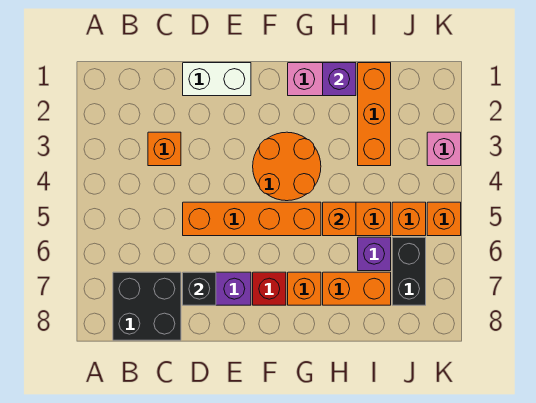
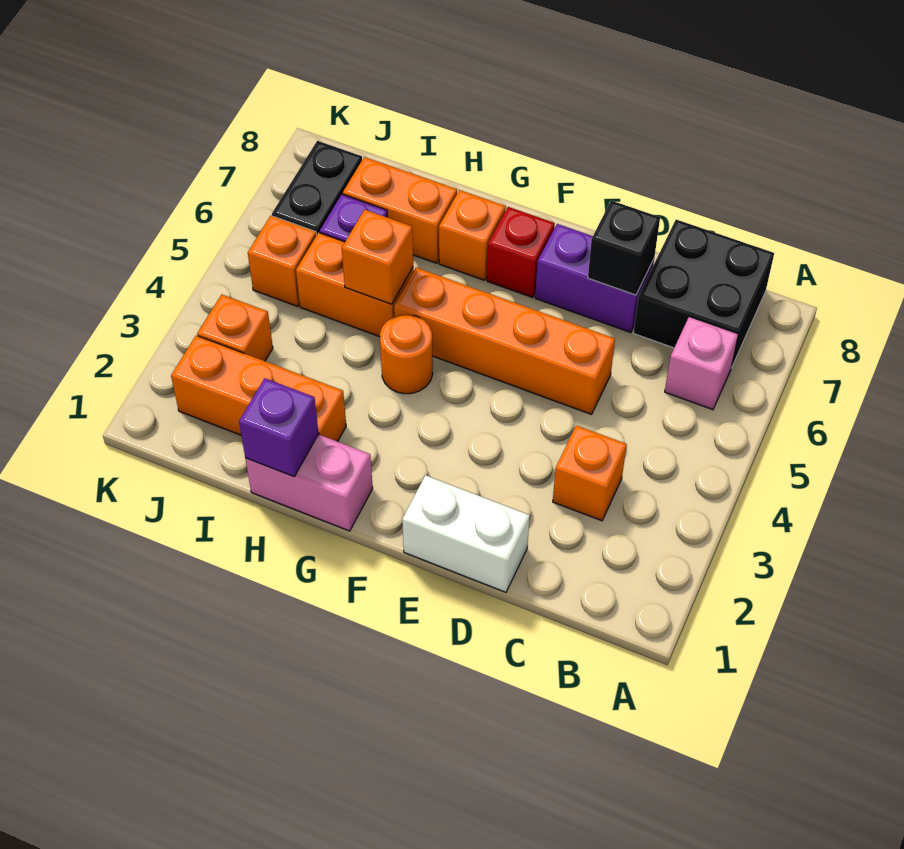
orange round brick F3:G4 level 1 -> orange round brick G4 level 1
orange brick I1:I3 level 1 -> orange brick H2:J2 level 1
pink brick K3 level 1 -> pink brick B6 level 1
orange brick K5 level 1 -> orange brick J3 level 1

